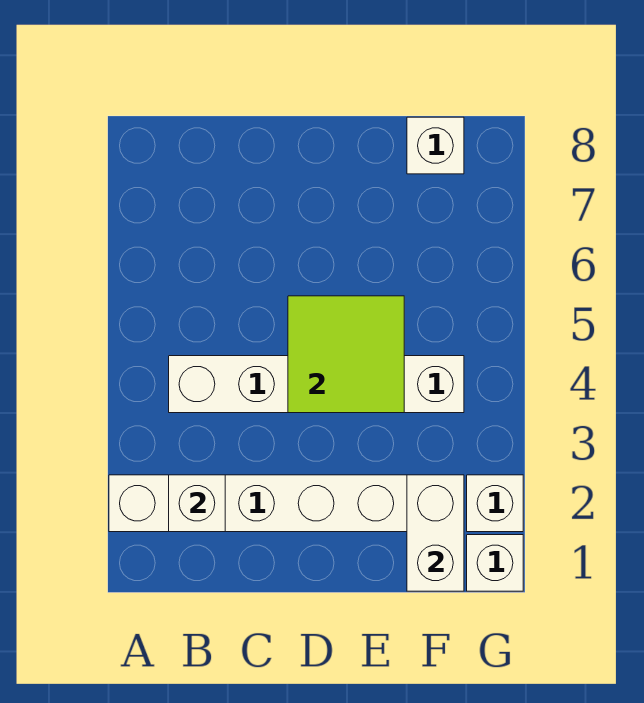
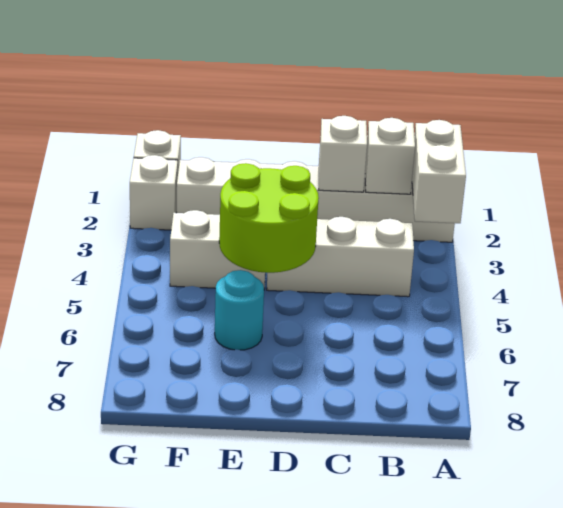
lime tile D4:E5 level 2 -> lime round brick D4:E5 level 2
none -> cyan round brick E6 level 1
white brick F1:F2 level 2 -> white brick A2:A3 level 2
white brick F8 level 1 -> white brick C2 level 2

